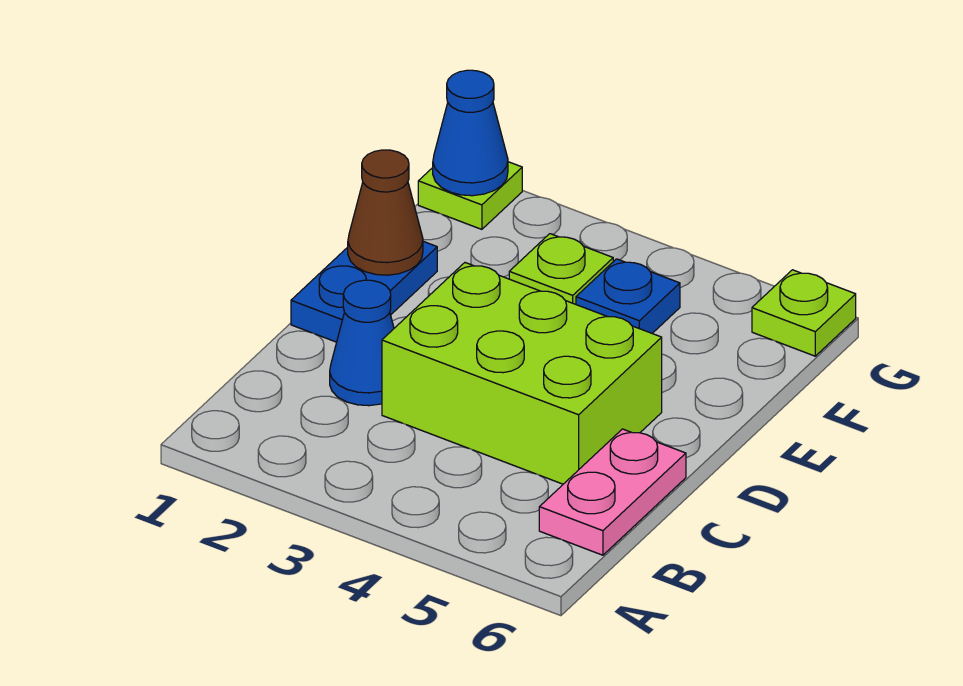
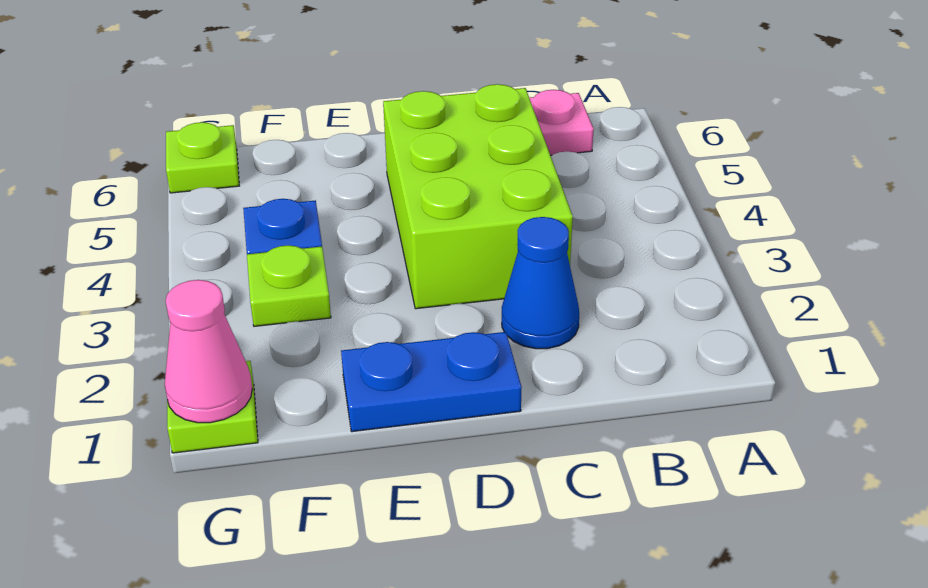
brown cone E1 level 2 -> none
blue cone G1 level 2 -> pink cone G1 level 2

